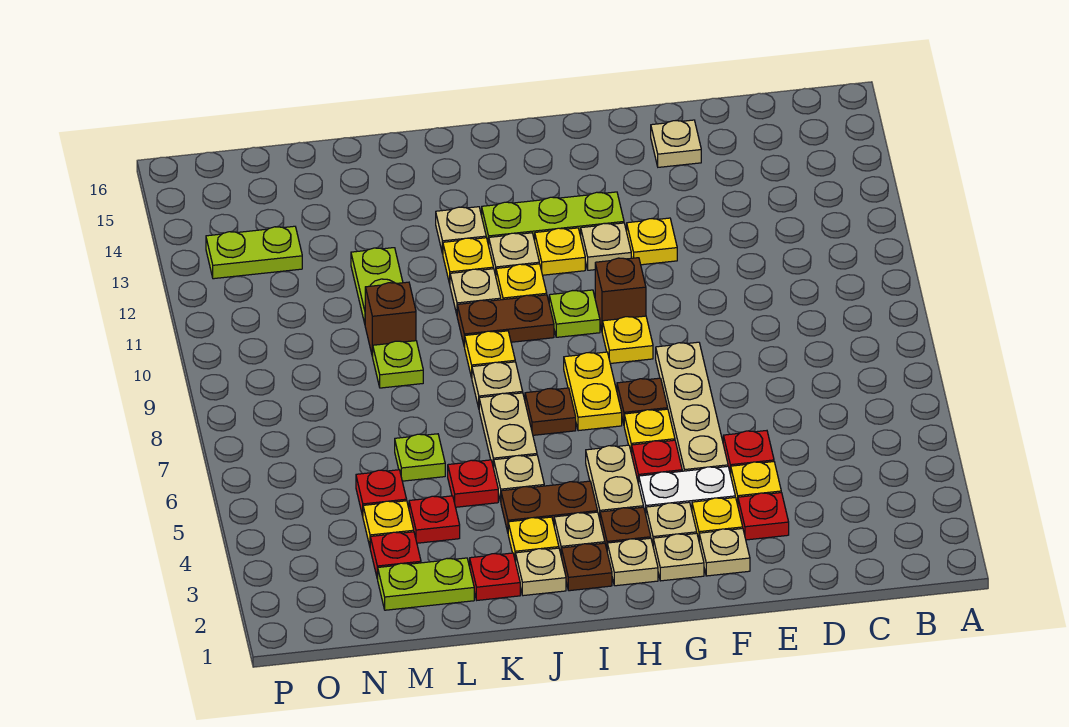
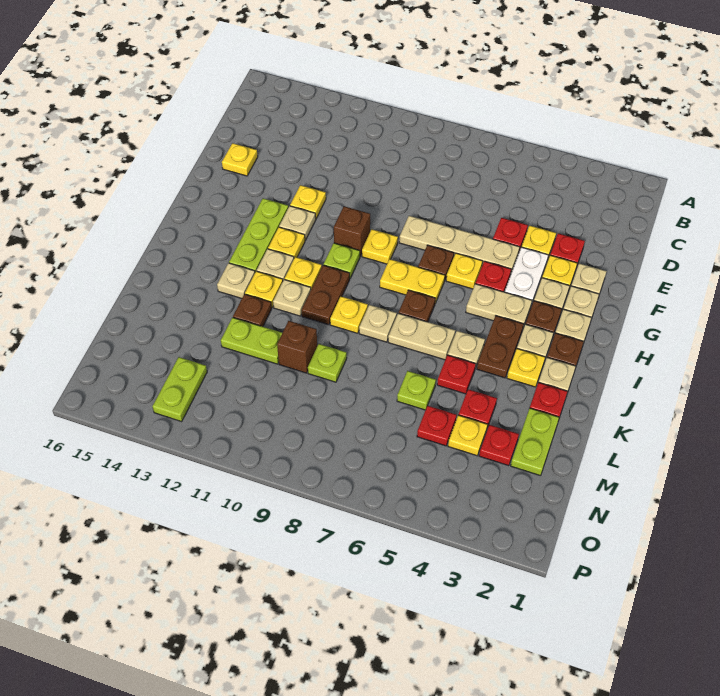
tan plate E15 level 1 -> yellow plate E15 level 1
none -> brown plate K12 level 1

